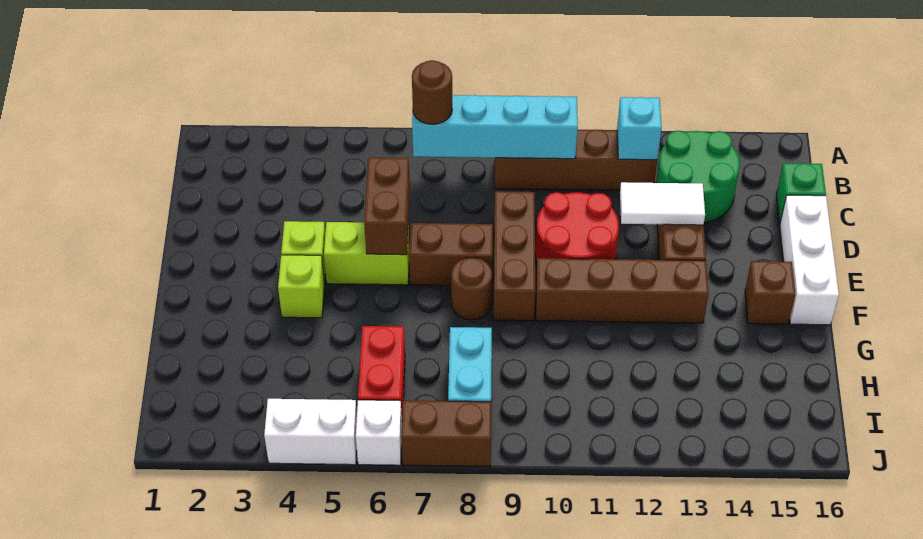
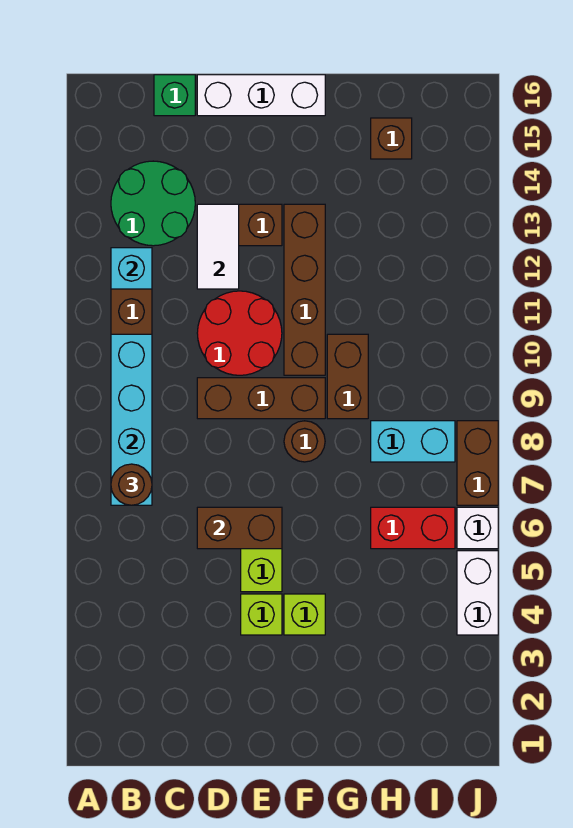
brown brick E7:E8 level 1 -> brown brick G9:G10 level 1
brown brick F15 level 1 -> brown brick H15 level 1

